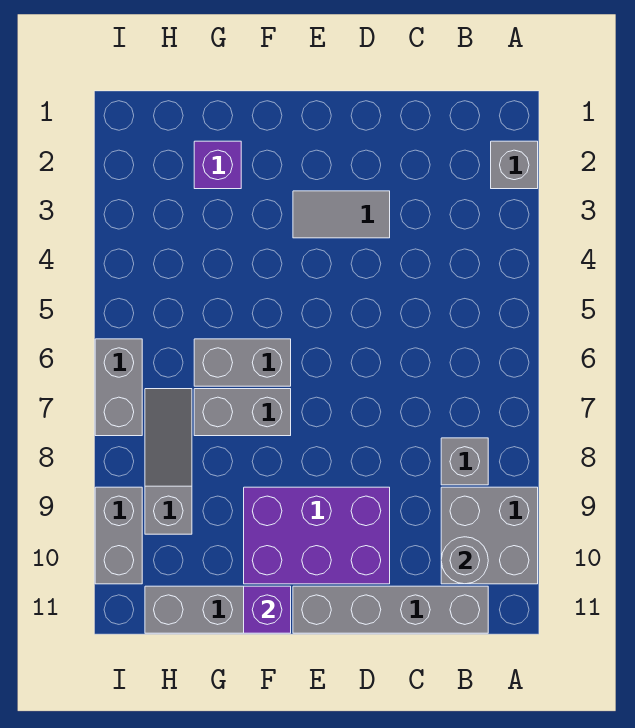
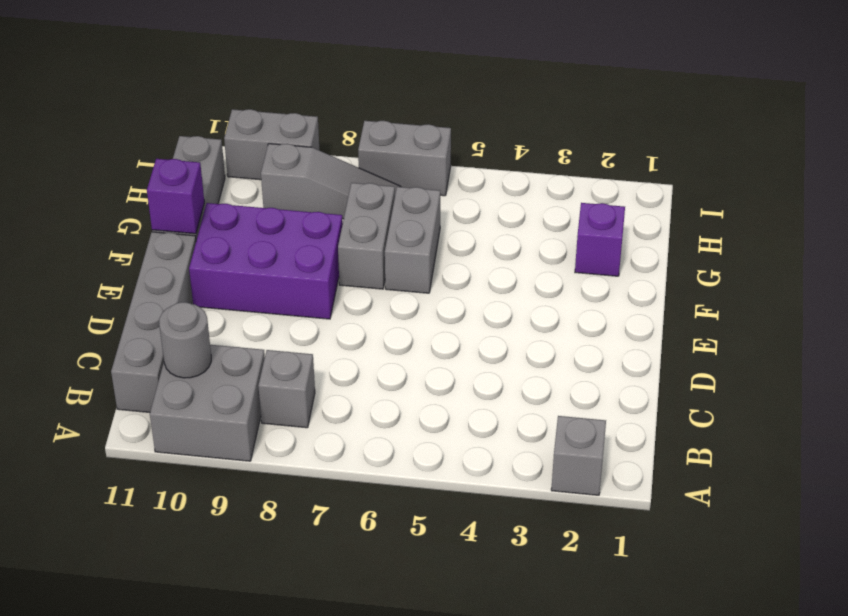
grey tile D3:E3 level 1 -> none
purple brick D9:F10 level 1 -> purple brick E8:F10 level 1

